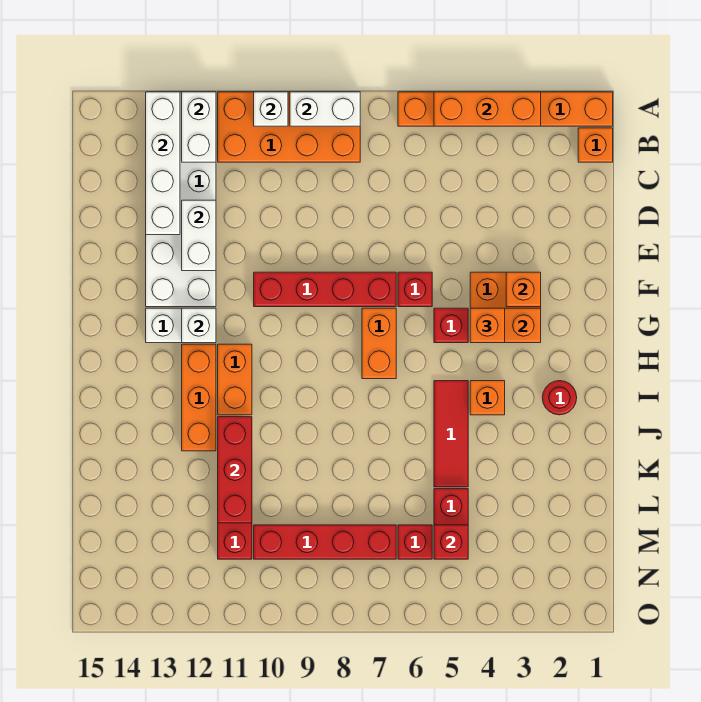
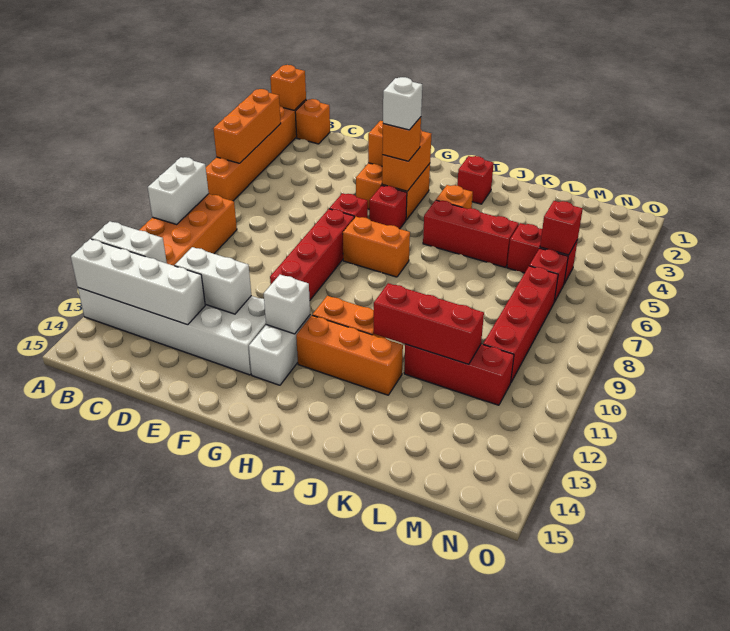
none -> orange brick A1 level 2
white brick A10 level 2 -> white brick G4 level 4
red round brick I2 level 1 -> red brick I2 level 1
red tile I5:K5 level 1 -> red brick I5:K5 level 1

